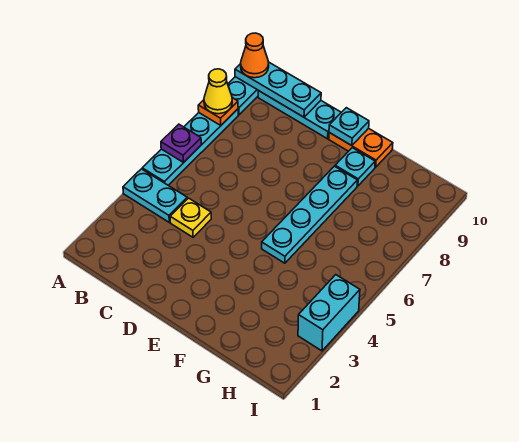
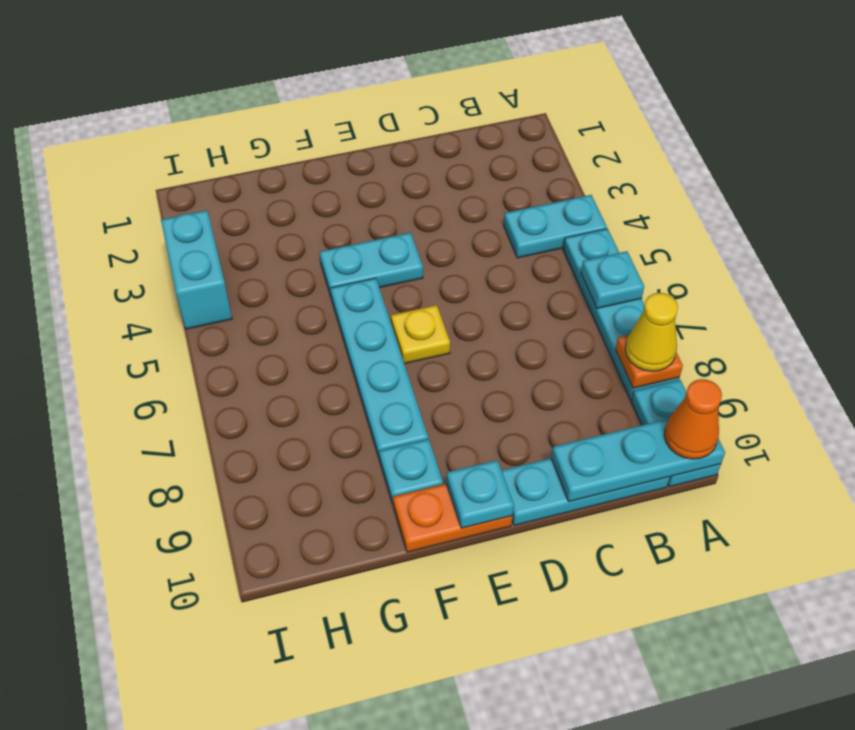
purple plate A6 level 2 -> cyan plate A6 level 2
yellow plate C4 level 1 -> yellow plate E6 level 1
none -> cyan plate E4:F4 level 1

